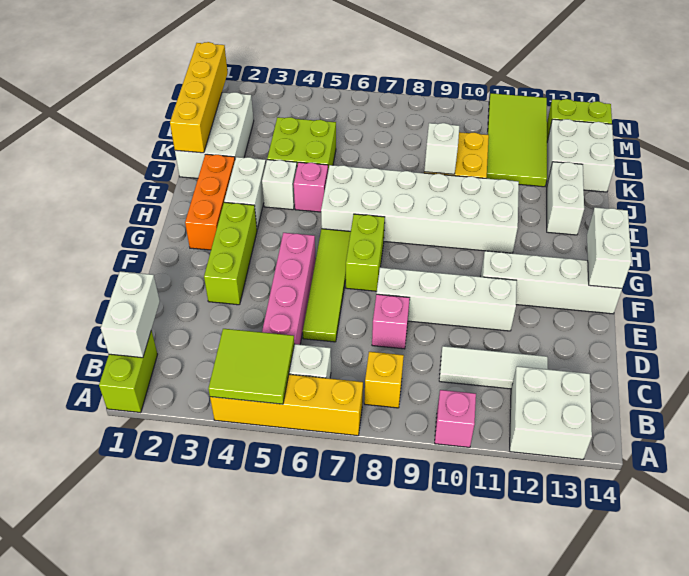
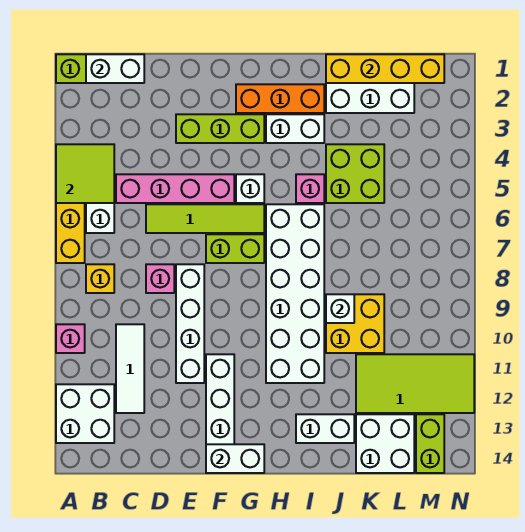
white brick I4 level 1 -> white brick G5 level 1

